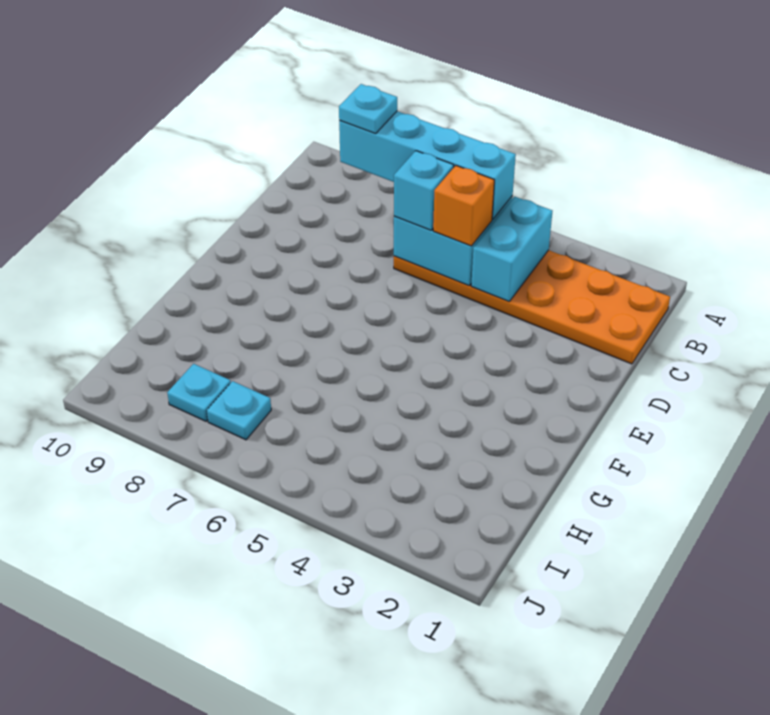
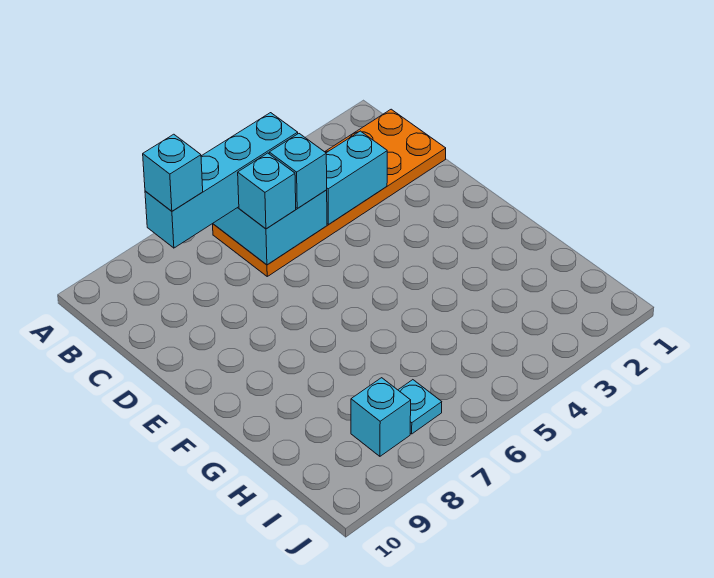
cyan brick B4:C4 level 2 -> cyan brick C3:C4 level 2
cyan plate B8 level 4 -> cyan brick B8 level 4
orange brick C5 level 3 -> cyan brick C5 level 3
cyan plate I8 level 1 -> cyan brick I8 level 1

